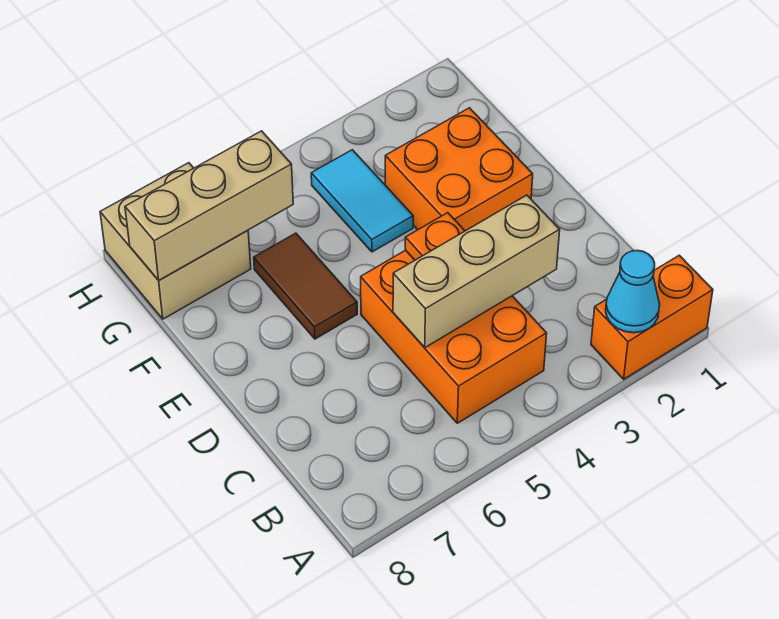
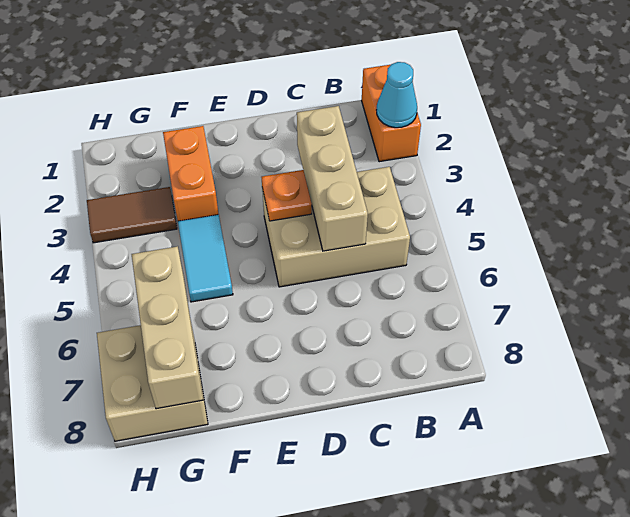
orange brick B4:D5 level 1 -> tan brick B4:D5 level 1
orange brick E2:F3 level 1 -> orange brick F2:F3 level 1
brown tile E6:F6 level 1 -> brown tile G3:H3 level 1
cyan tile F4:G4 level 1 -> cyan tile F4:F5 level 1

